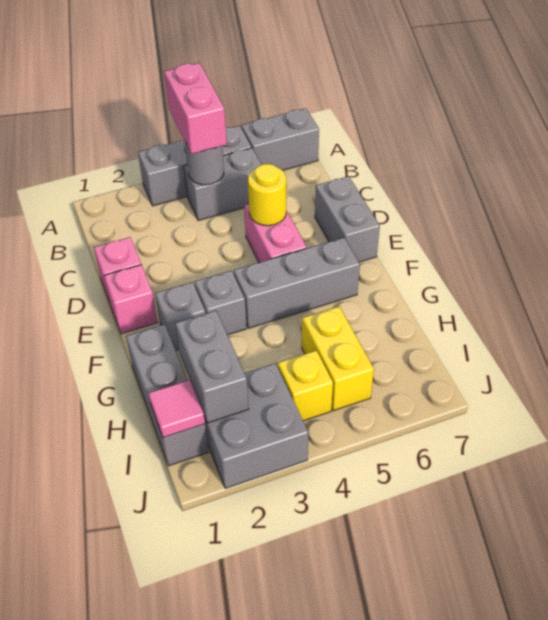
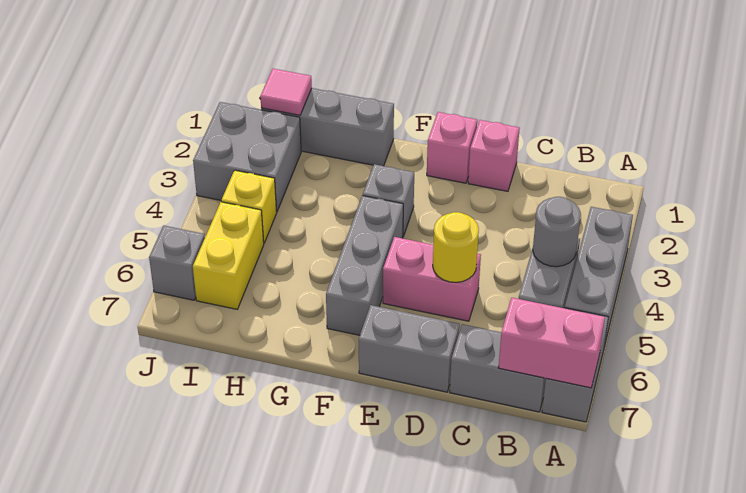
pink brick A4:B4 level 3 -> pink brick A7:B7 level 2
grey brick F2 level 1 -> grey brick J6 level 1
grey brick H2:I2 level 2 -> grey brick B7:C7 level 1
yellow brick H5:I5 level 1 -> yellow brick I5:I6 level 1

